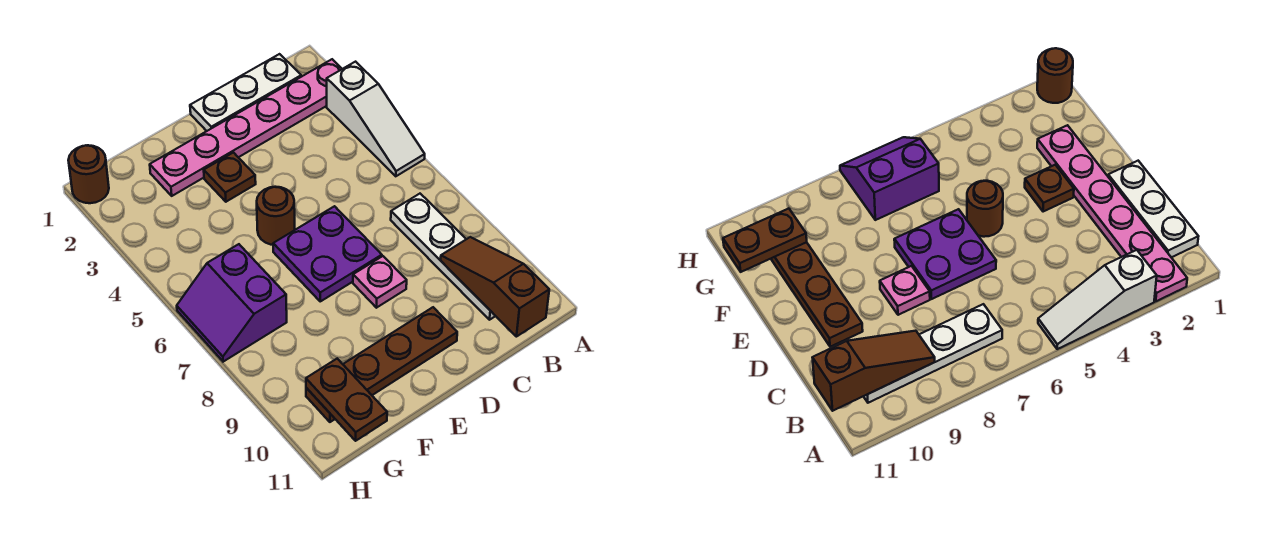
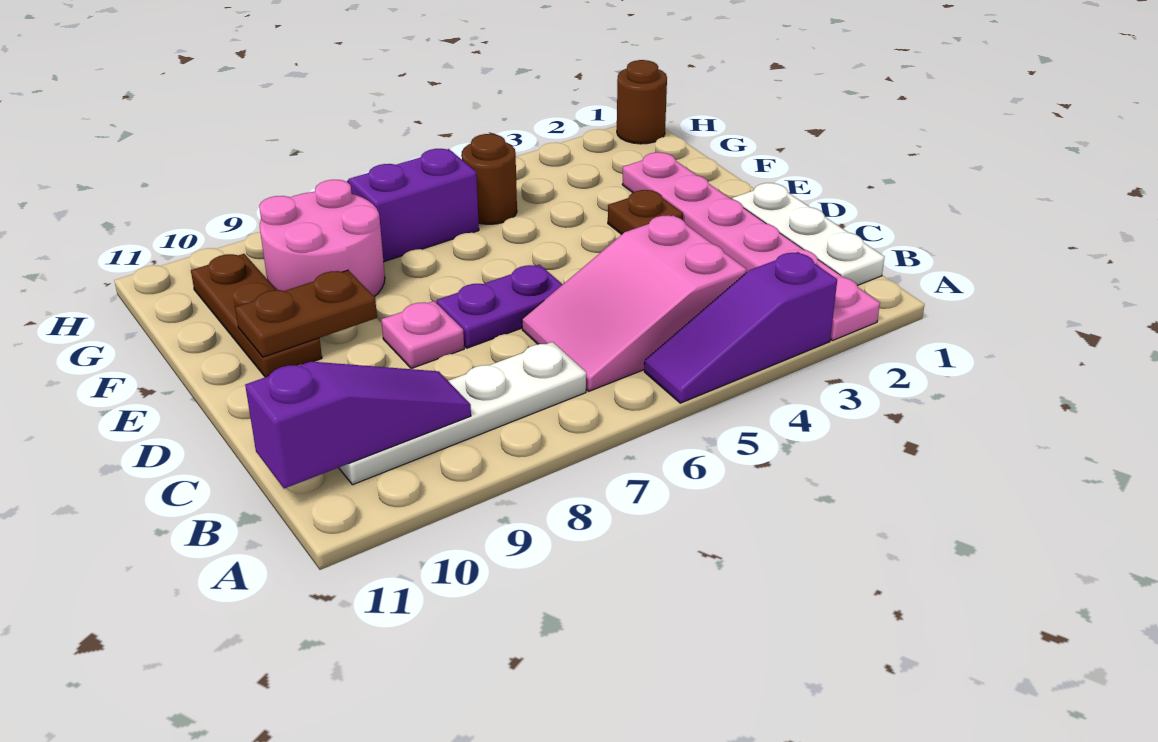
white slope A3:A5 level 1 top 3 -> purple slope A3:A5 level 1 top 3
none -> pink slope B4:C6 level 1 top 4
brown slope B9:B11 level 2 top 11 -> purple slope B9:B11 level 2 top 11
purple plate D6:E7 level 1 -> purple plate D6:D7 level 1
brown plate D10:G10 level 1 -> brown plate E10:G10 level 1
brown round brick E5 level 1 -> brown round brick G5 level 1
none -> pink round brick F8:G9 level 1
brown plate G10:G11 level 2 -> brown plate E9:E10 level 2

